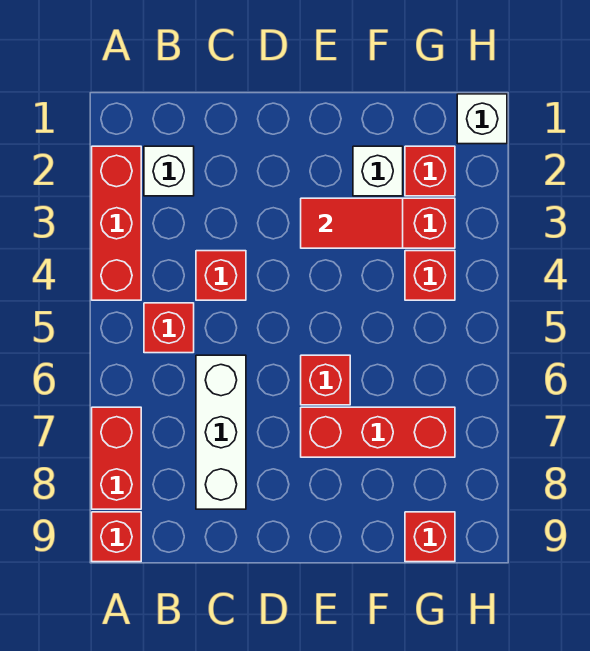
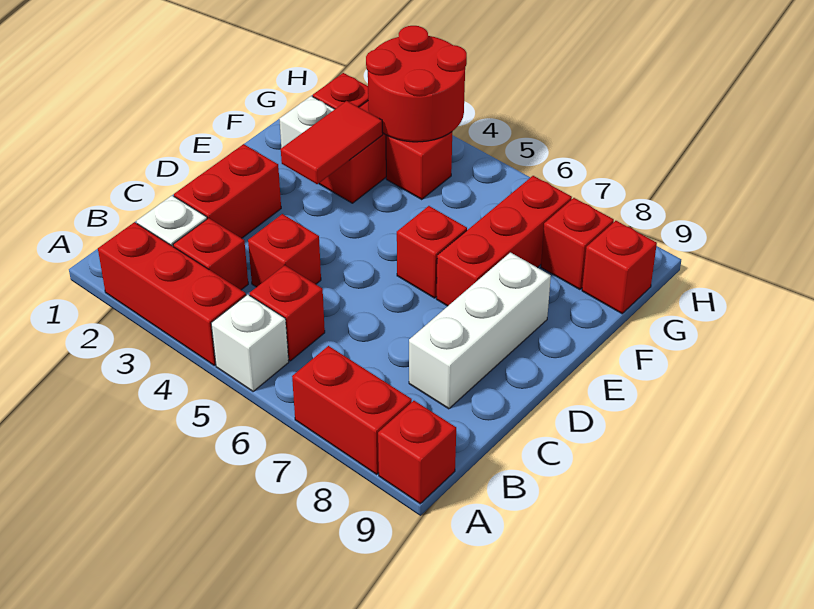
none -> red brick B3 level 1
none -> red brick C2:D2 level 1
white brick C6:C8 level 1 -> white brick C8:E8 level 1
none -> red round brick G3:H4 level 2
none -> red brick G8 level 1
white brick H1 level 1 -> white brick A5 level 1

